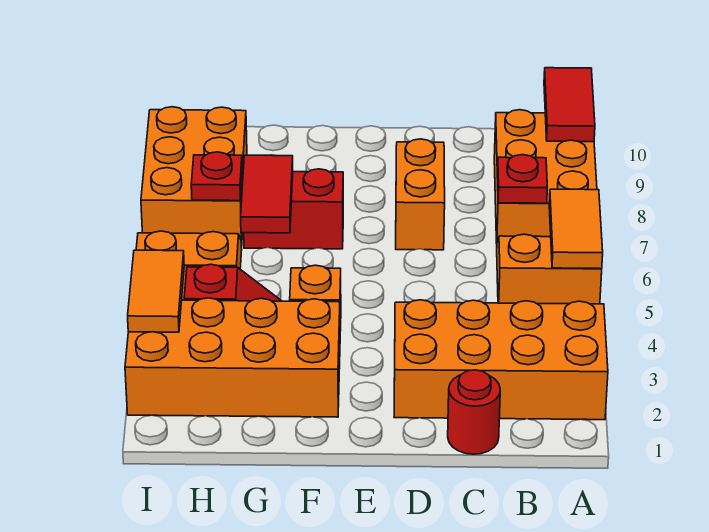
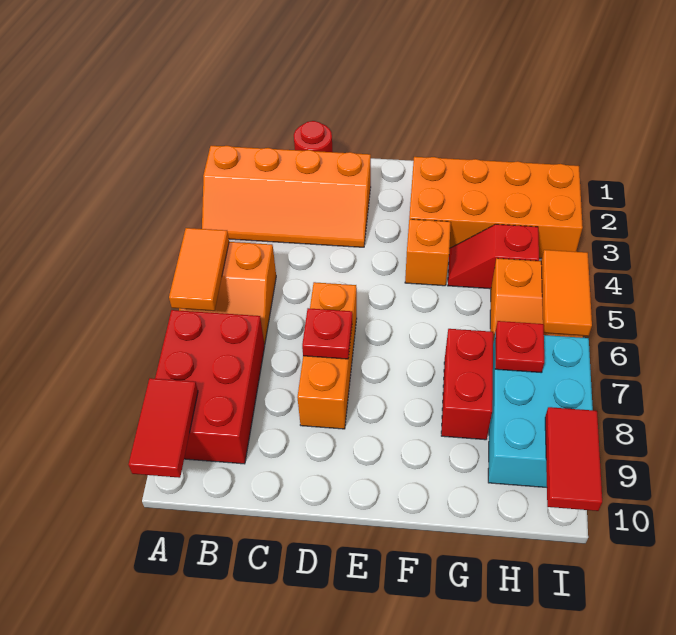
orange brick A2:D3 level 1 -> orange slope A2:D3 level 1 top 2
orange brick A7:B9 level 1 -> red brick A7:B9 level 1
red plate B7 level 2 -> red plate D7 level 2
orange brick D7:D8 level 1 -> orange brick D6:D8 level 1
red brick F7:G7 level 1 -> red brick G7:G8 level 1
red tile G6:G7 level 2 -> red tile I9:I10 level 2
orange brick H7:I9 level 1 -> cyan brick H7:I9 level 1
orange tile I3:I4 level 2 -> orange tile I5:I6 level 2

